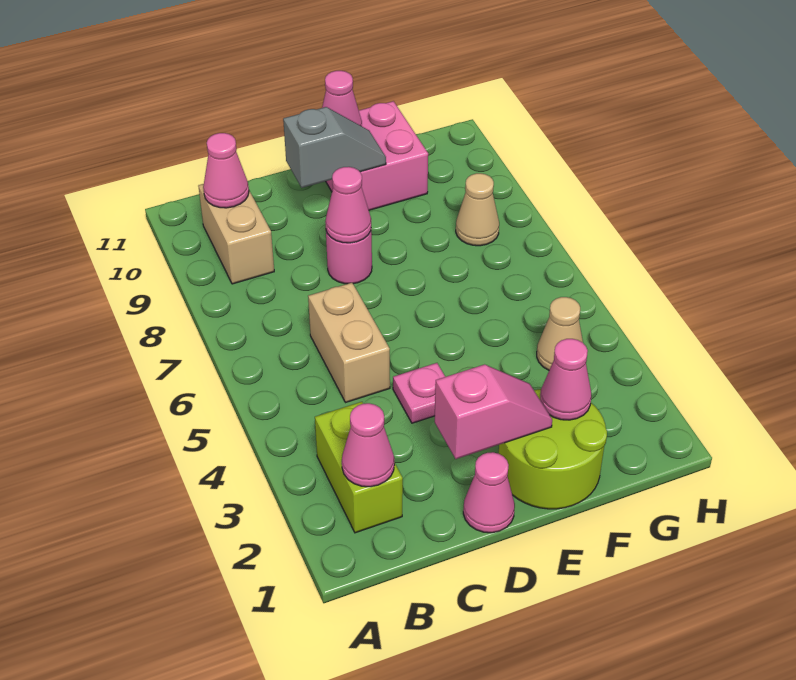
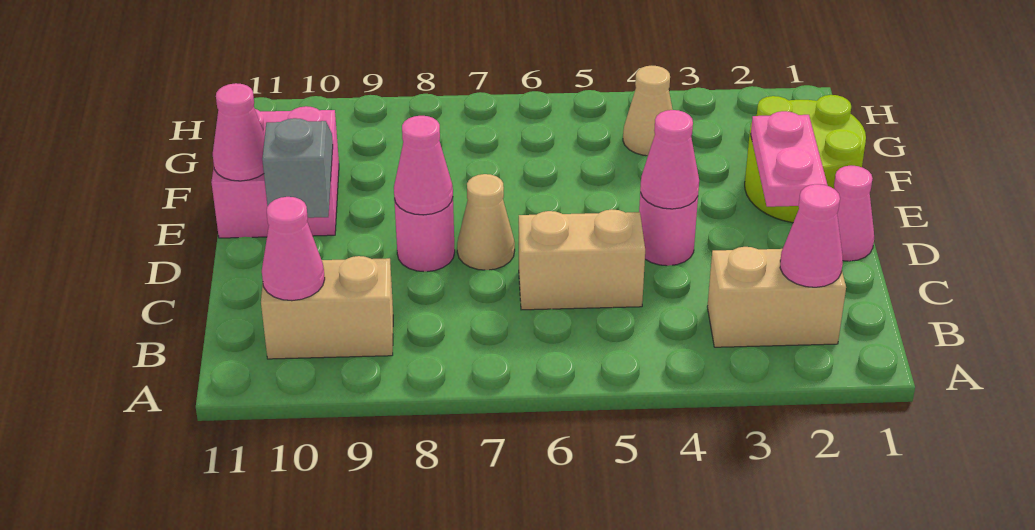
lime brick B2:B3 level 1 -> tan brick B2:B3 level 1
pink slope D2:E2 level 2 top D -> pink plate D2:E2 level 2
pink plate D4 level 1 -> pink round brick D4 level 1
pink cone F2 level 2 -> pink cone D4 level 2
tan cone G8 level 1 -> tan cone D7 level 1

